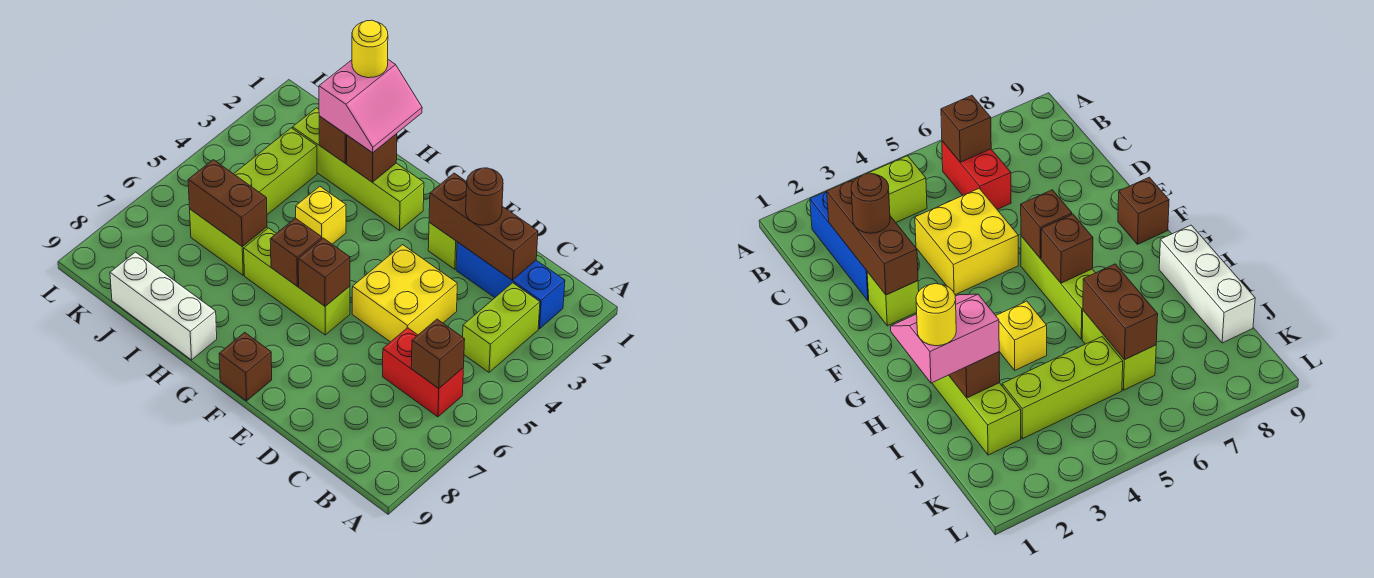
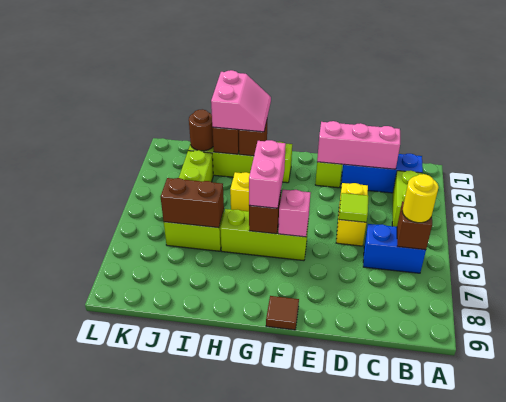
red brick B6:C6 level 1 -> blue brick B6:C6 level 1
brown brick C2:E2 level 2 -> pink brick C2:E2 level 2
brown round brick D2 level 3 -> brown round brick J2 level 2
yellow brick D4:E5 level 1 -> yellow brick D4:D5 level 1
none -> lime tile D5 level 2
brown brick F6 level 2 -> pink brick F6 level 2
brown brick F9 level 1 -> brown tile F9 level 1
none -> pink brick G5:G6 level 3
white brick H9:J9 level 1 -> none
yellow round brick I1 level 4 -> yellow round brick B6 level 3

